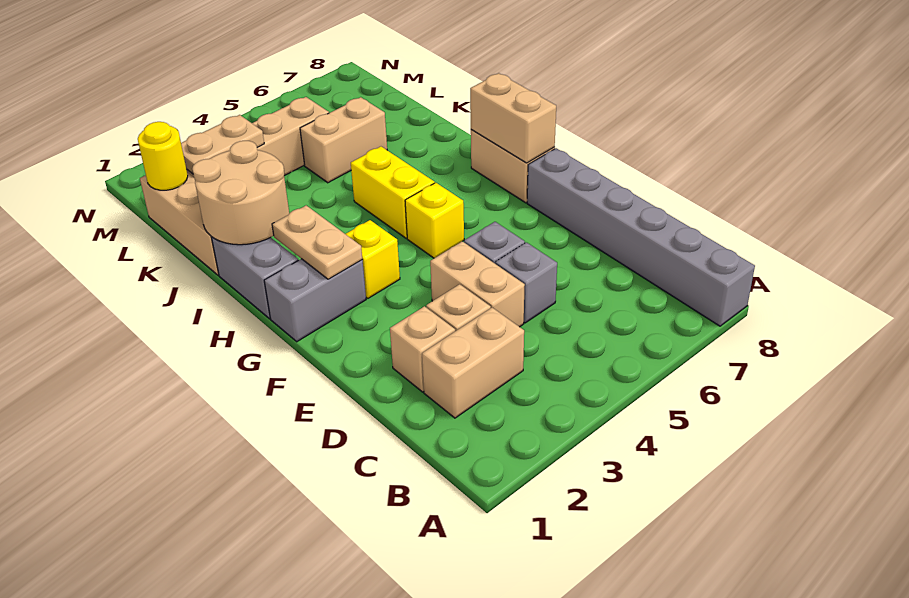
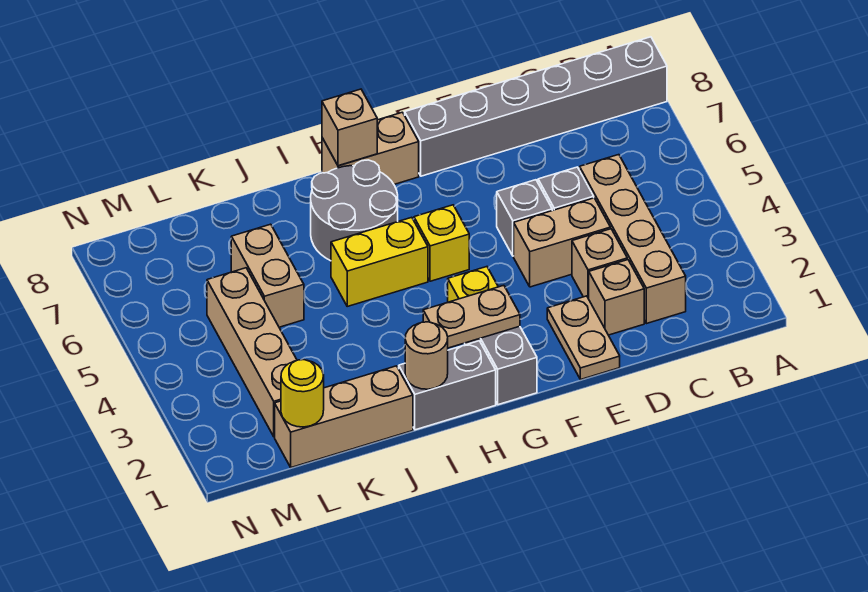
tan brick C2:C3 level 1 -> tan brick C2:C5 level 1
tan brick G8:H8 level 2 -> tan brick H8 level 2
none -> grey round brick H6:I7 level 1
tan round brick I1:J2 level 2 -> tan round brick I1 level 2
tan plate L2:L3 level 2 -> tan plate E1:E2 level 1

